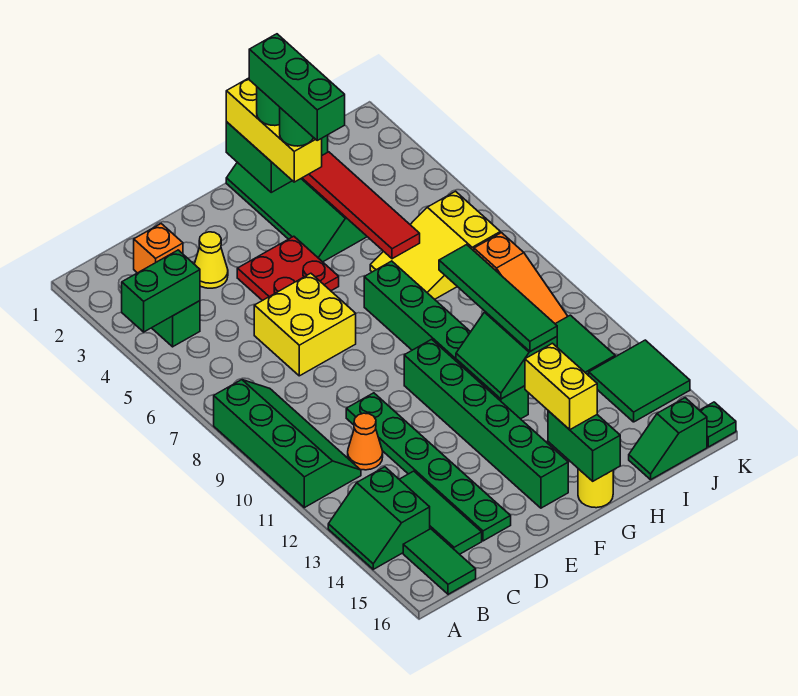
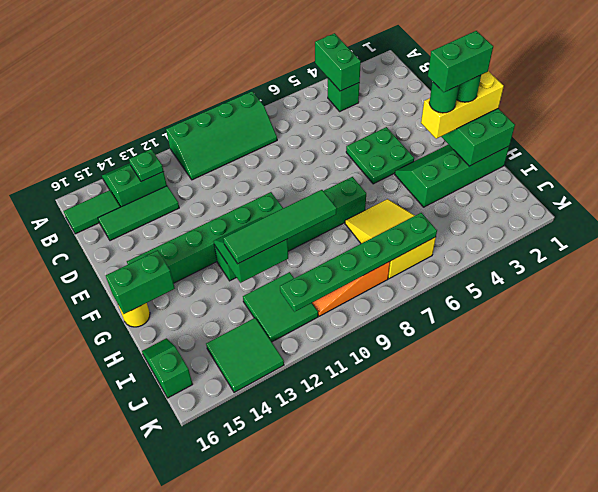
orange brick C2 level 1 -> none
orange cone C11 level 1 -> none
yellow cone D3 level 1 -> none
yellow brick D6:E7 level 1 -> none
green plate D10:D15 level 1 -> green plate J6:J11 level 2
red plate E4:F5 level 1 -> green plate E4:F5 level 1
green brick G2:G4 level 5 -> green brick G2:G3 level 5
yellow brick G14:G15 level 3 -> none
red tile H3:H6 level 2 -> none
green plate K16 level 1 -> green plate B13 level 2

